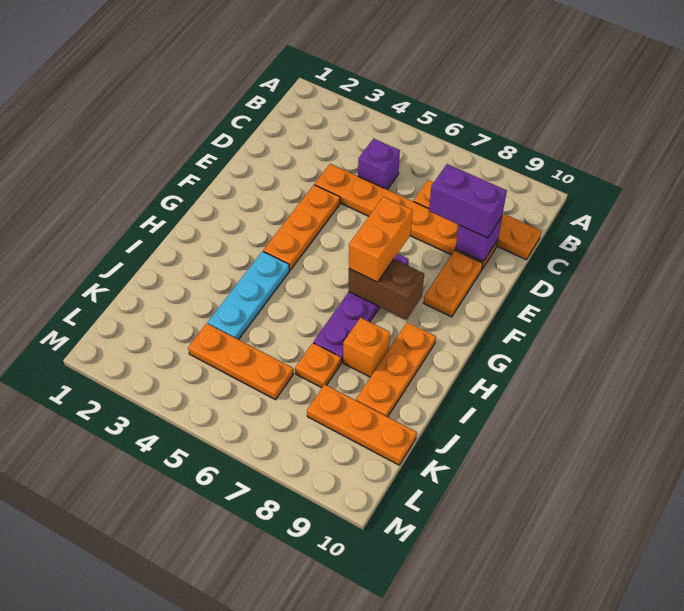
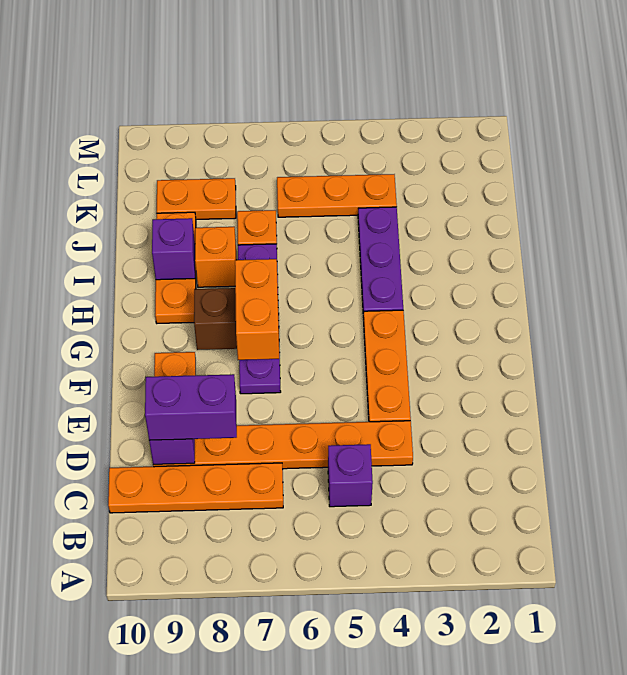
cyan plate H4:J4 level 1 -> purple plate H4:J4 level 1
none -> purple brick I9 level 2
orange plate K8:K10 level 1 -> orange plate K8:K9 level 1

